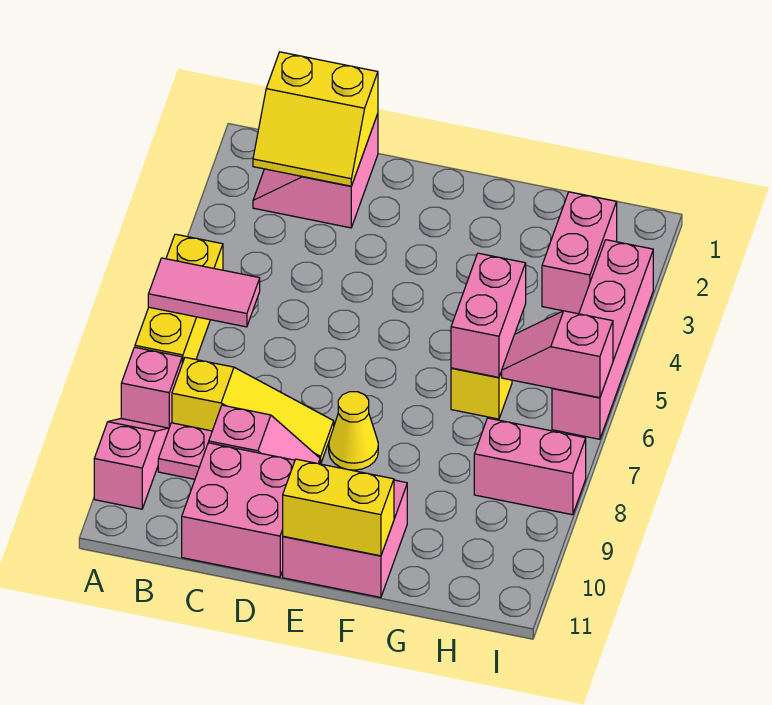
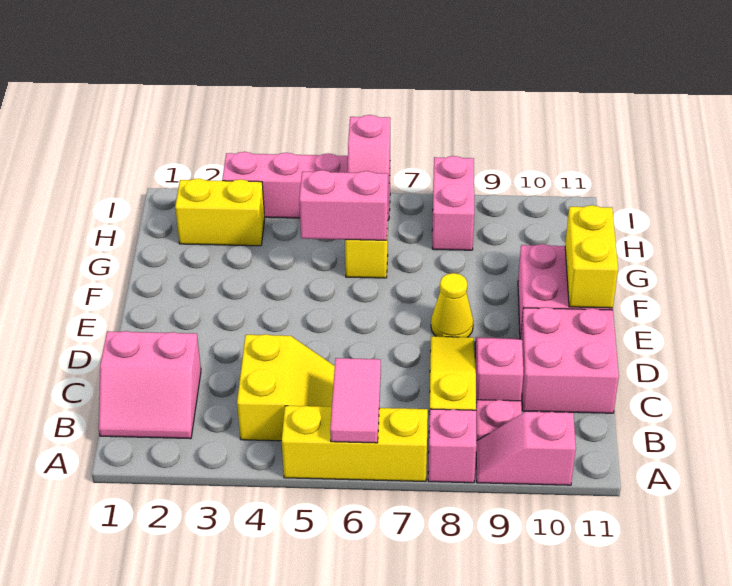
yellow slope B1:C2 level 2 top 1 -> yellow slope B4:C5 level 1 top 4
pink brick H2:H3 level 1 -> yellow brick H2:H3 level 1

